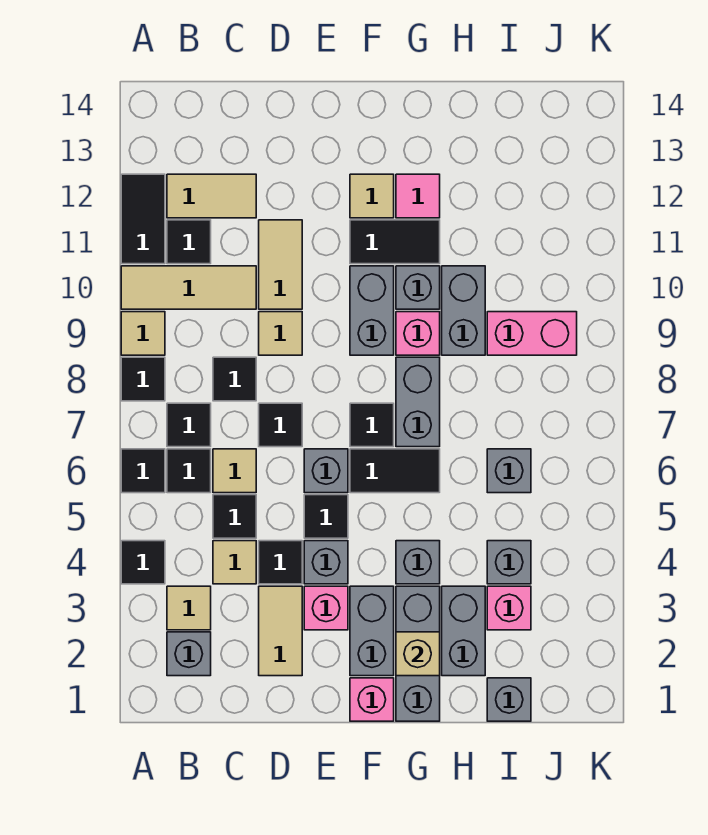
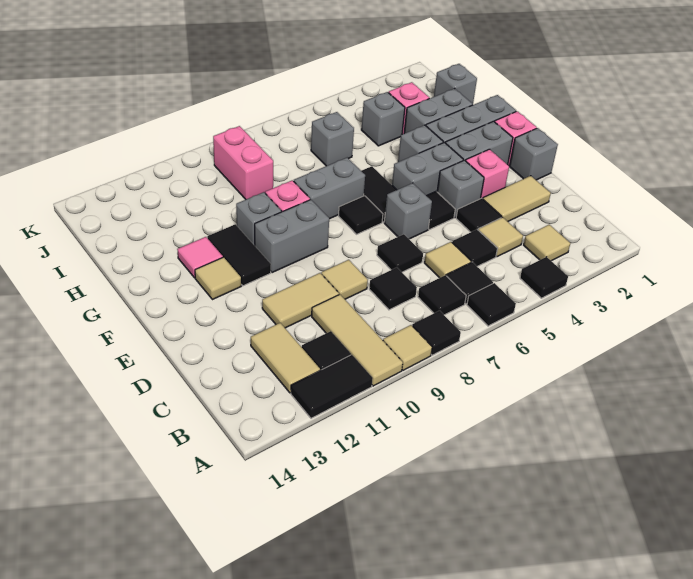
grey brick B2 level 1 -> grey brick E1 level 1
tan brick G2 level 2 -> none
grey brick H9:H10 level 1 -> grey brick F4:F5 level 1

